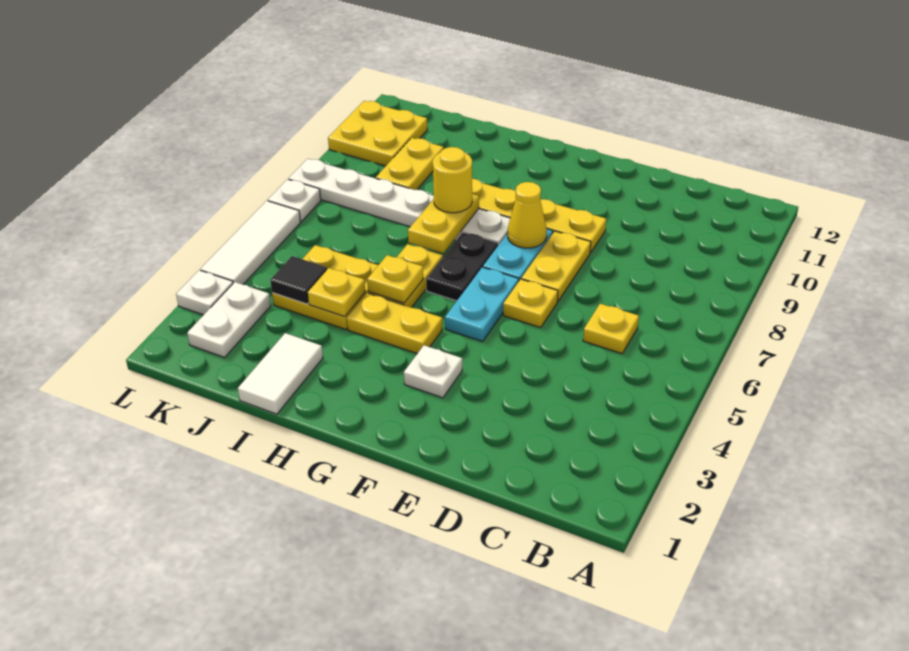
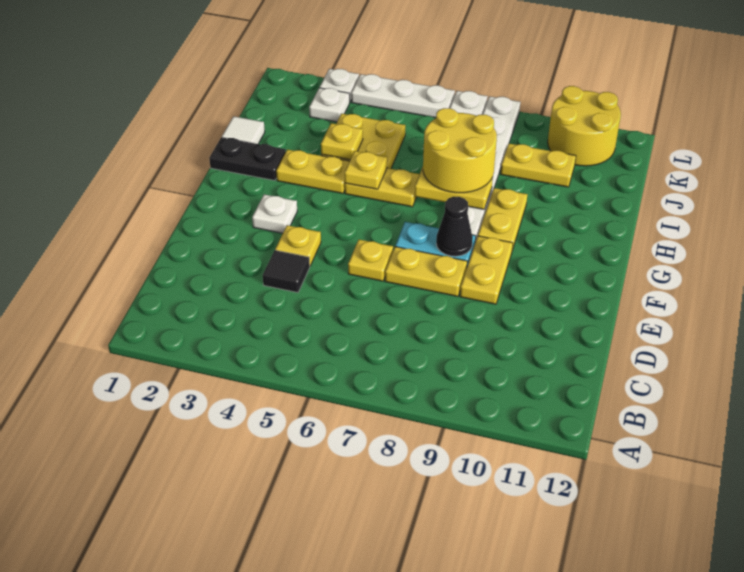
yellow plate C6 level 1 -> yellow plate E4 level 1
cyan plate F5:F6 level 1 -> none
yellow cone F8 level 2 -> black cone F8 level 2
yellow plate G4:H4 level 1 -> yellow plate H3:H4 level 1
black plate G6:G7 level 1 -> black plate H1:H2 level 1
yellow round brick H8 level 3 -> yellow round brick H7:I8 level 3
white tile I1:I2 level 1 -> white tile I1 level 1
black tile J4 level 2 -> black tile D4 level 1
white plate K2:K3 level 1 -> white plate K3 level 1
yellow plate K10:L11 level 1 -> yellow round brick K10:L11 level 1
white tile L4:L6 level 1 -> white plate L4:L6 level 1

